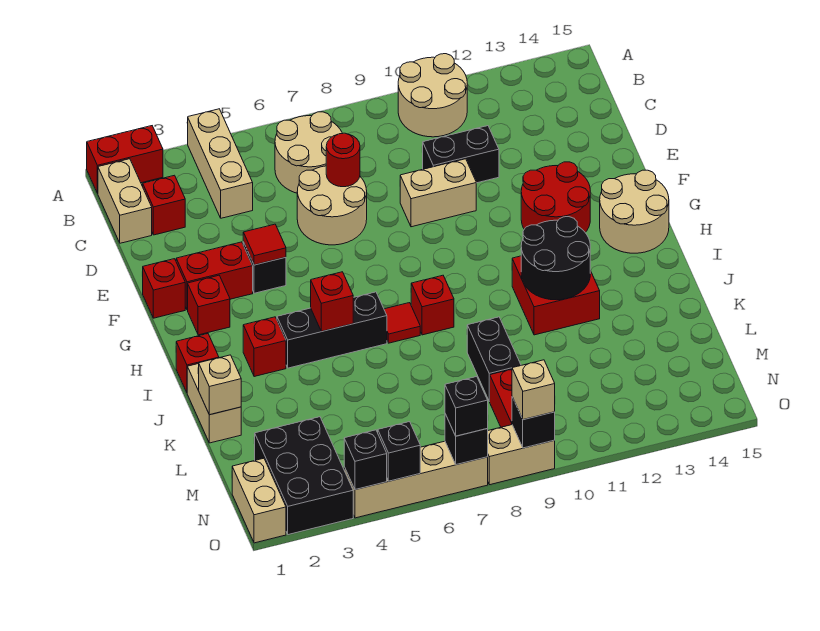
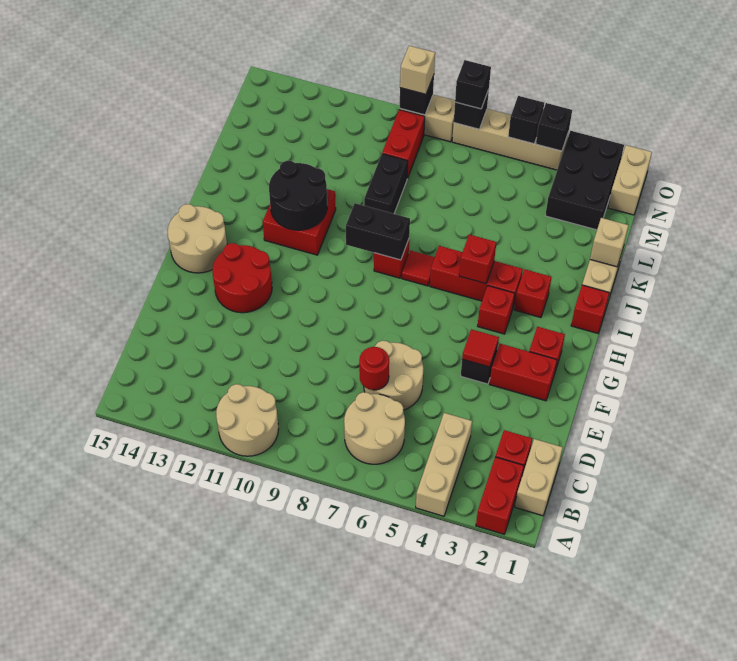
red brick A1:A2 level 1 -> red brick A2:B2 level 1
black brick D10:D11 level 1 -> black brick I8:I9 level 2
tan brick E9:E10 level 1 -> none
red brick F1 level 1 -> red brick H4 level 1
black brick I4:I6 level 1 -> red brick I4:I6 level 1

